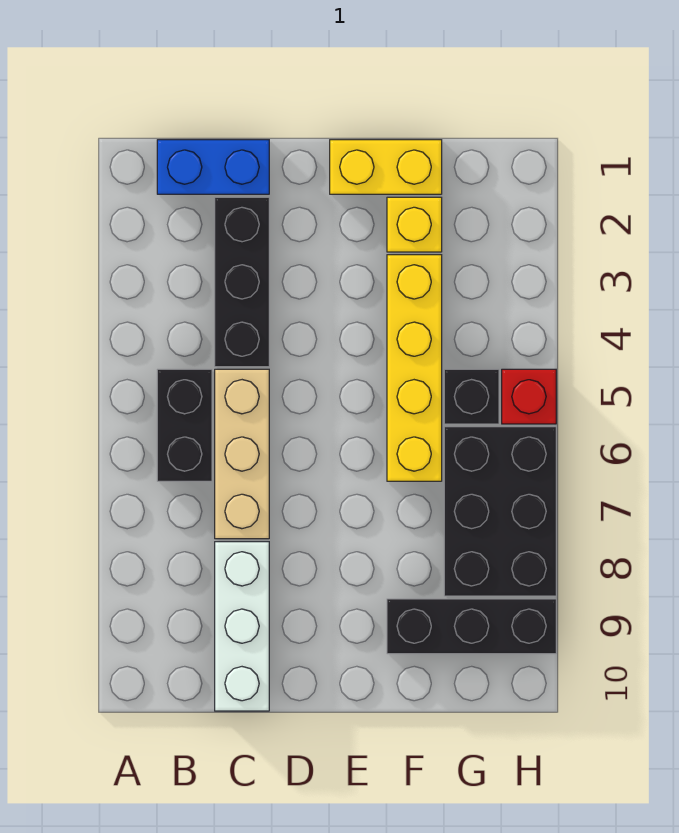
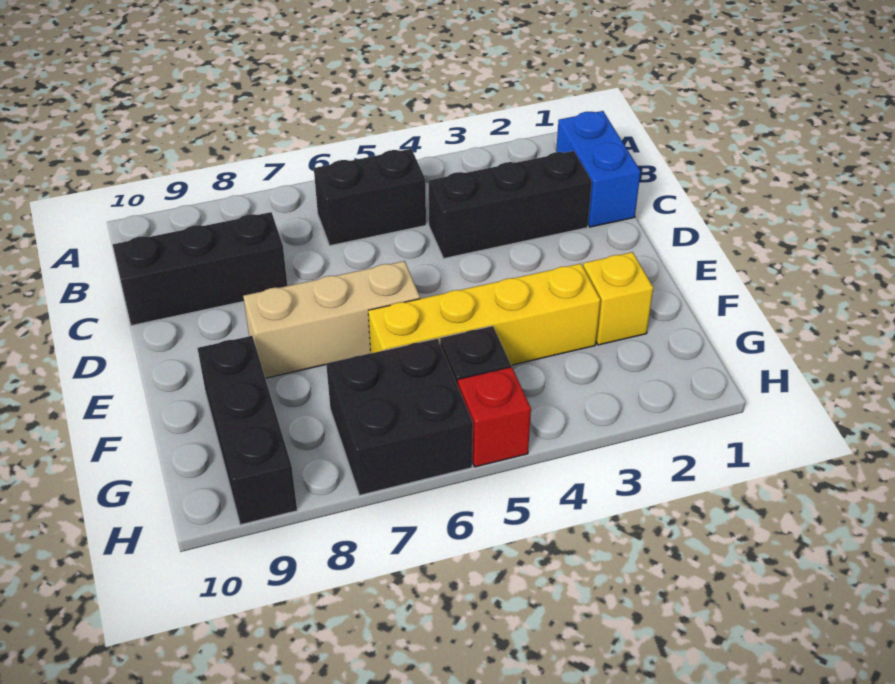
tan brick C5:C7 level 1 -> tan brick E6:E8 level 1
white brick C8:C10 level 1 -> black brick C8:C10 level 1
yellow brick E1:F1 level 1 -> none
black brick G6:H8 level 1 -> black brick G6:H7 level 1

